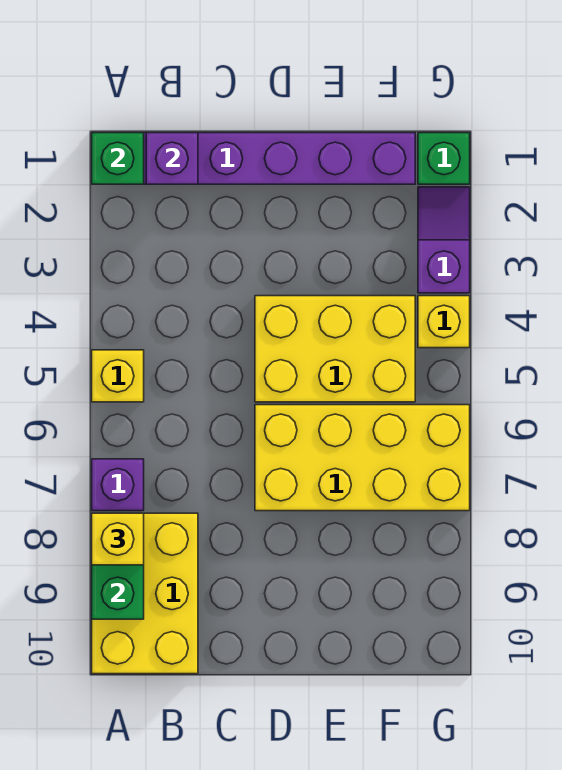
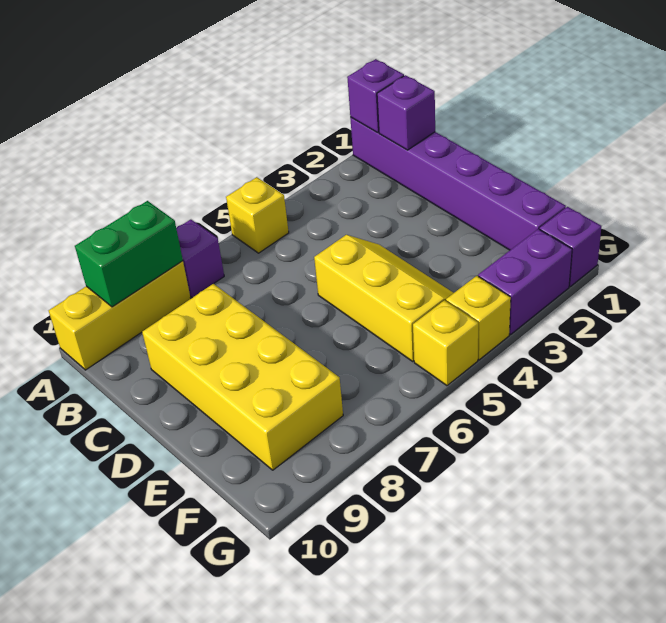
green brick A1 level 2 -> purple brick A1 level 2
yellow brick A8:B10 level 1 -> yellow brick A8:A10 level 1
yellow brick A8 level 3 -> yellow brick G5 level 1
yellow brick D4:F5 level 1 -> yellow slope D4:F5 level 1 top 5
yellow brick D6:G7 level 1 -> yellow brick C8:F9 level 1
green brick G1 level 1 -> purple brick G1 level 1
purple slope G2:G3 level 1 top 3 -> purple brick G2:G3 level 1

